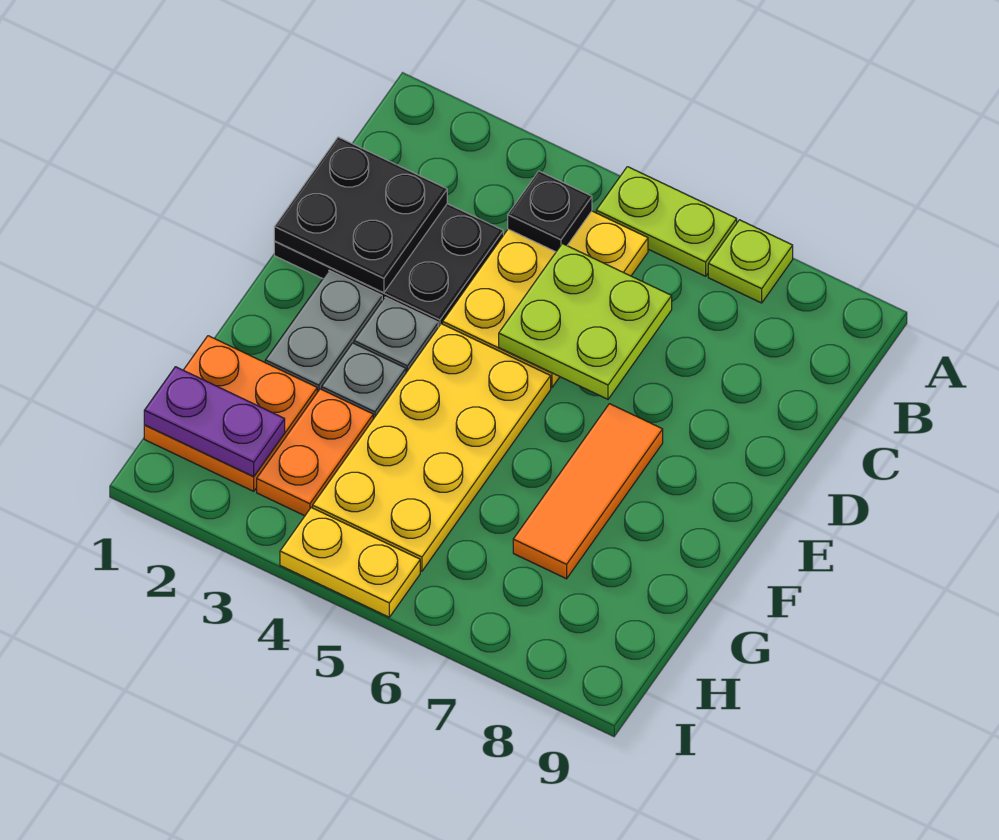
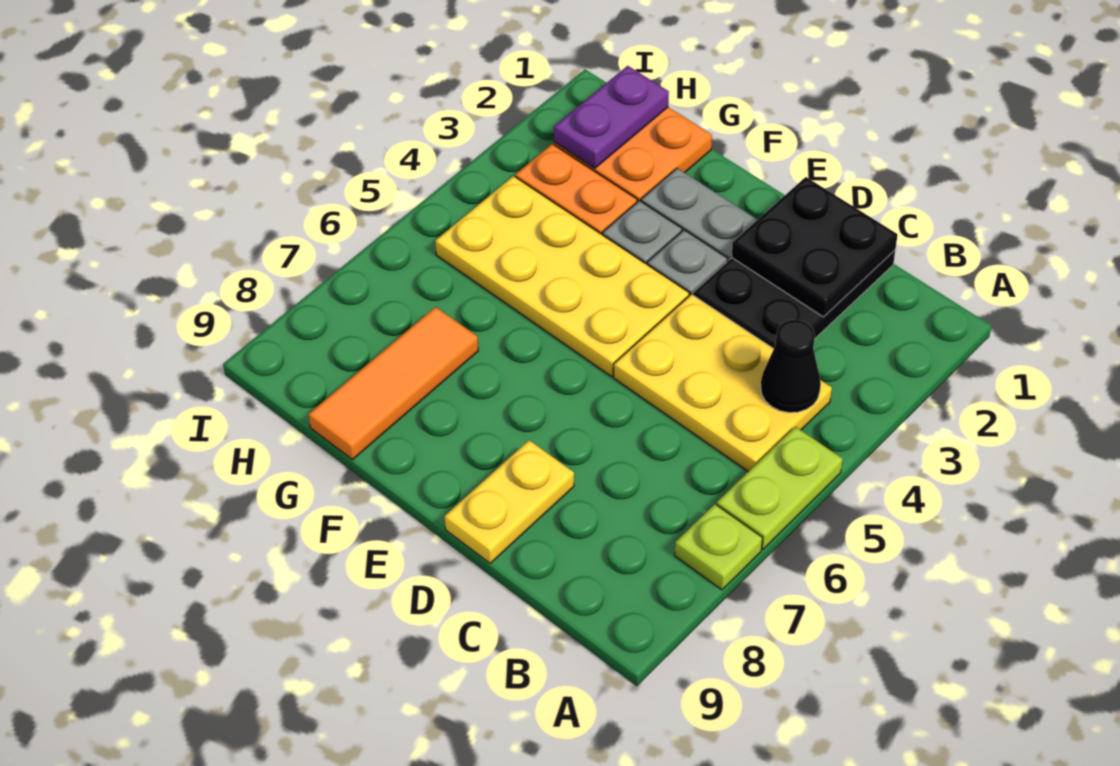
black plate B4 level 2 -> black cone B4 level 2
lime plate C5:D6 level 2 -> none
orange tile E7:G7 level 1 -> orange tile G7:G9 level 1
yellow plate I4:I5 level 1 -> yellow plate D8:D9 level 1

